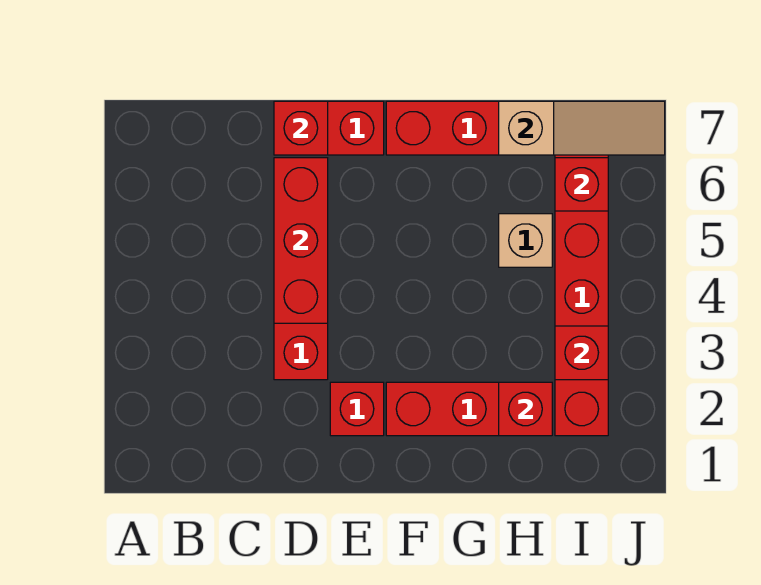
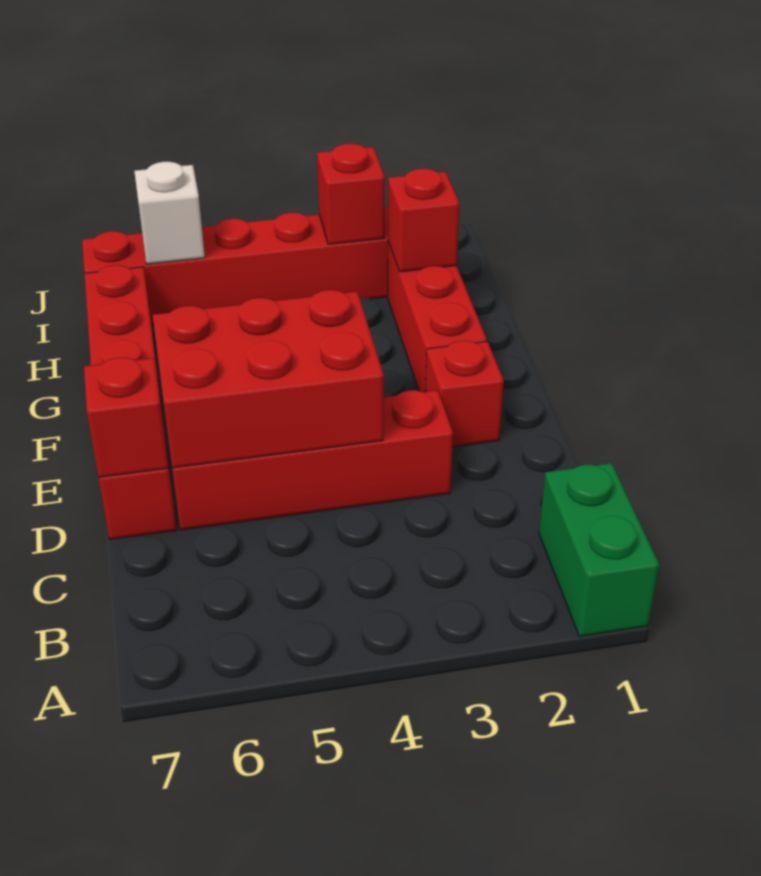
none -> green brick A1:B1 level 1
red brick D4:D6 level 2 -> red brick D4:E6 level 2
tan brick H5 level 1 -> none
tan slope H7:J7 level 2 top H -> none
red brick I6 level 2 -> white brick I6 level 2

